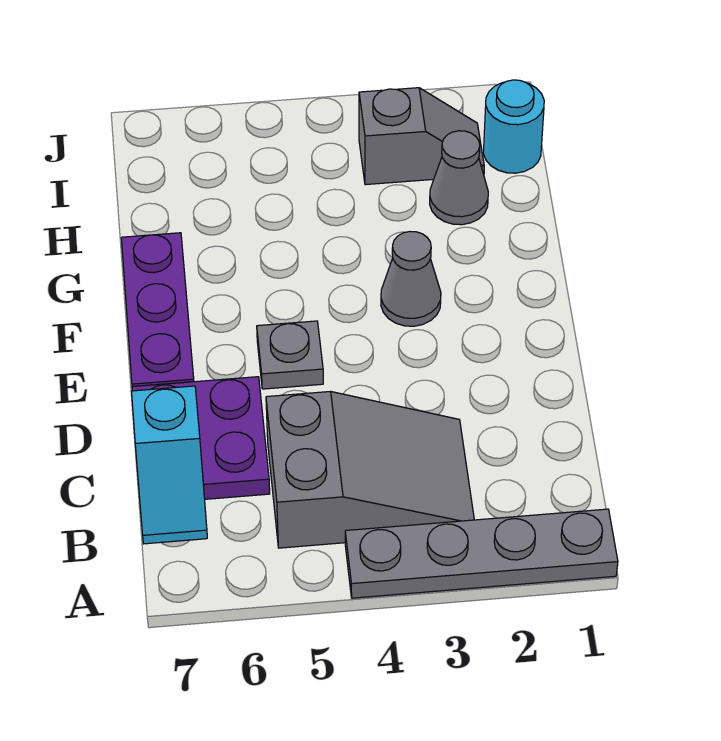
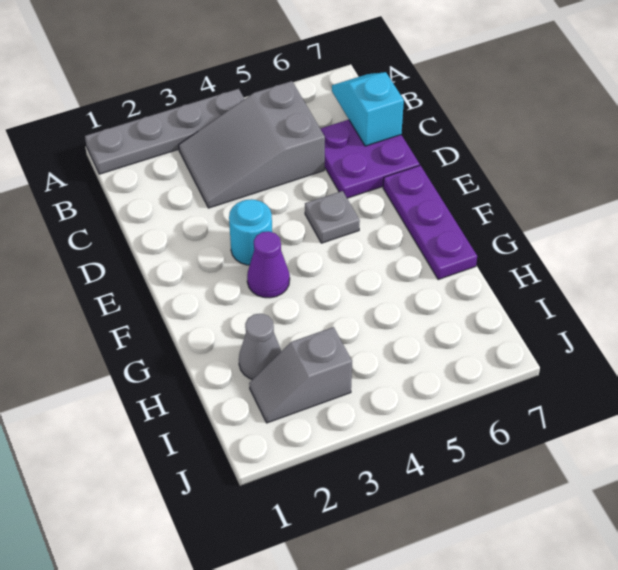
grey cone F3 level 1 -> purple cone F3 level 1
cyan round brick I1 level 1 -> cyan round brick E3 level 1

